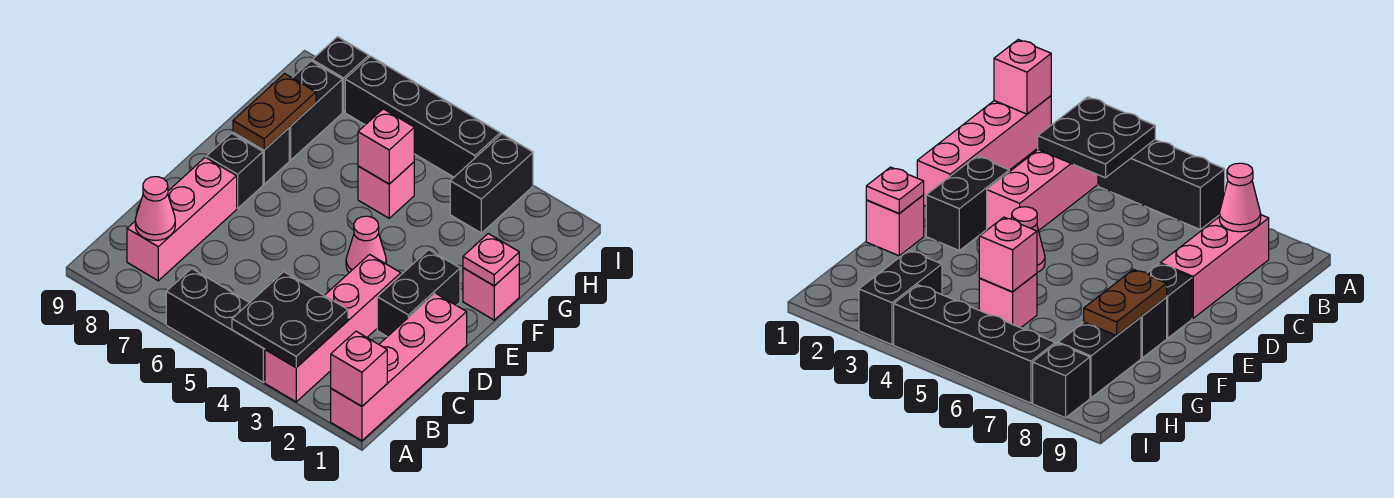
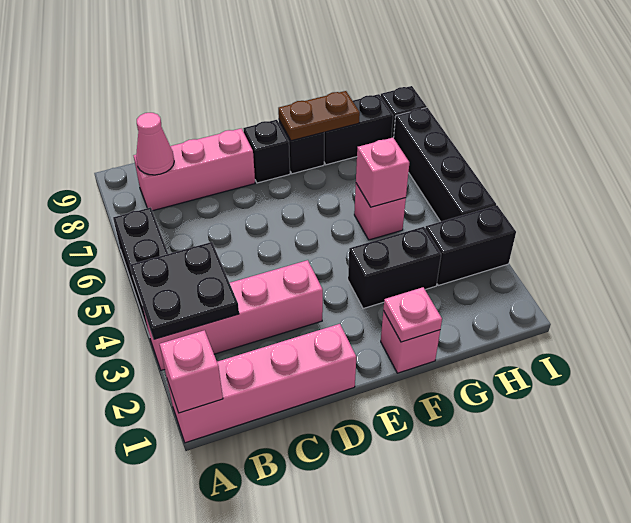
black brick D2:E2 level 1 -> black brick F3:G3 level 1
pink cone E4 level 1 -> none

